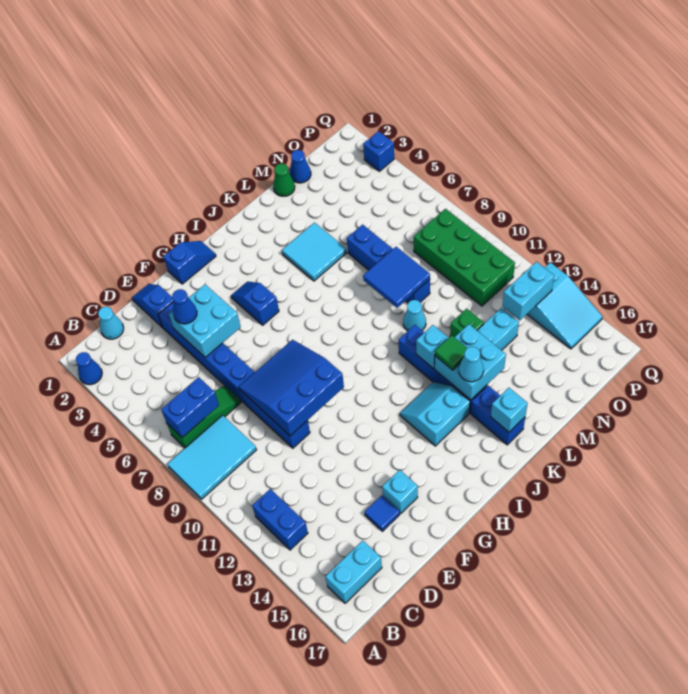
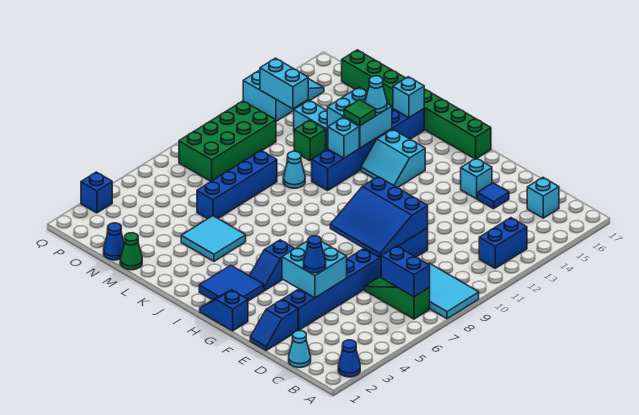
cyan brick B16:C16 level 1 -> cyan brick C16 level 1
none -> green brick H17:O17 level 1
blue tile L8:M9 level 2 -> blue tile H2:I3 level 1

